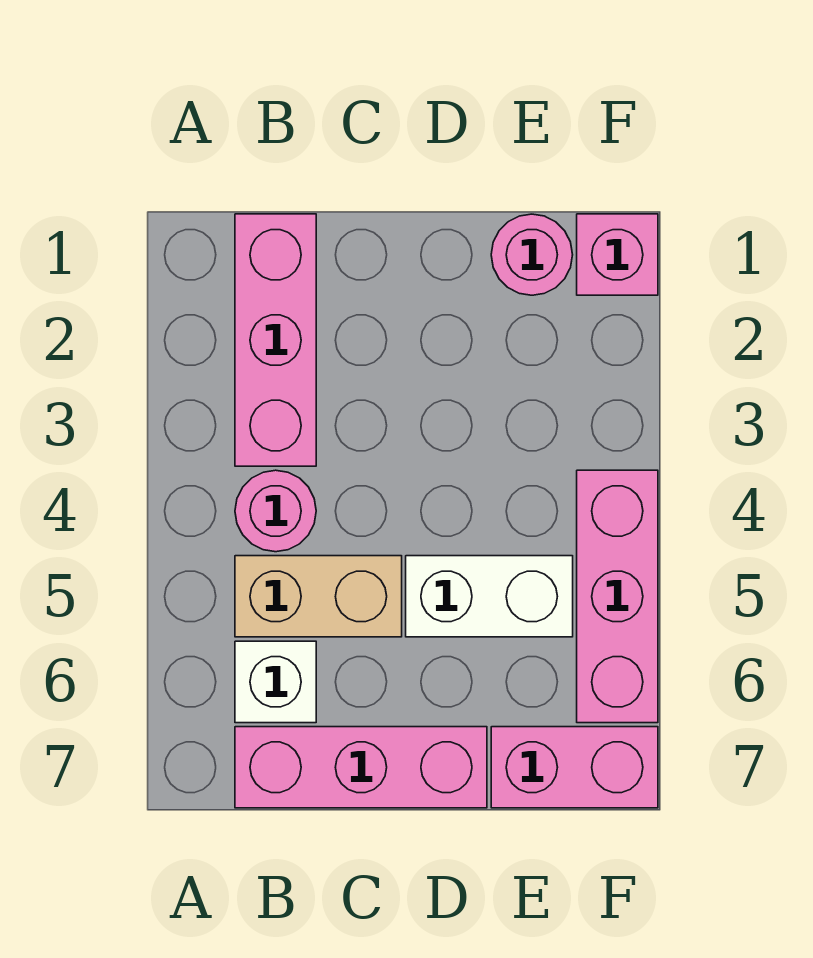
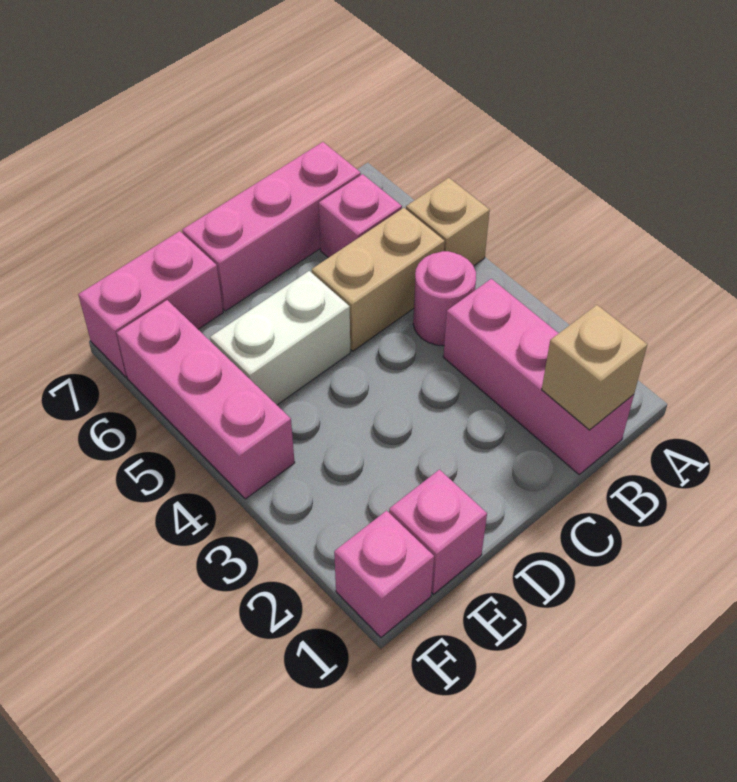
none -> tan brick A5 level 1
none -> tan brick B1 level 2
white brick B6 level 1 -> pink brick B6 level 1
pink round brick E1 level 1 -> pink brick E1 level 1

